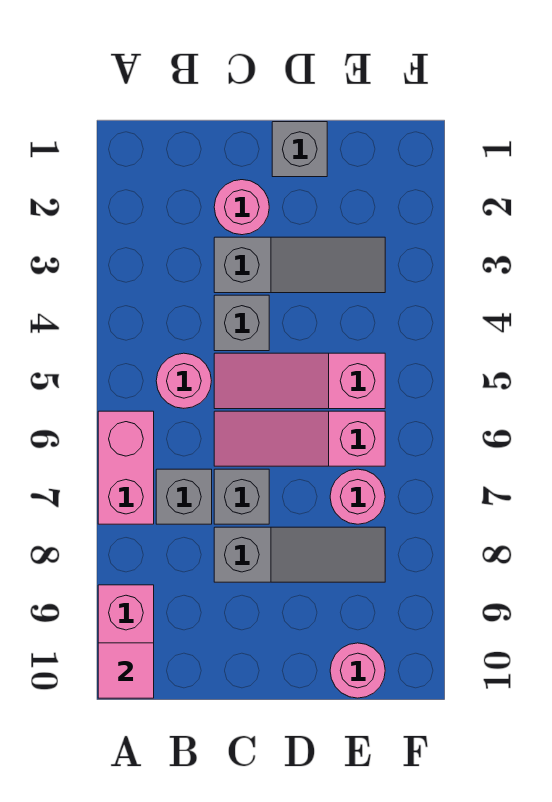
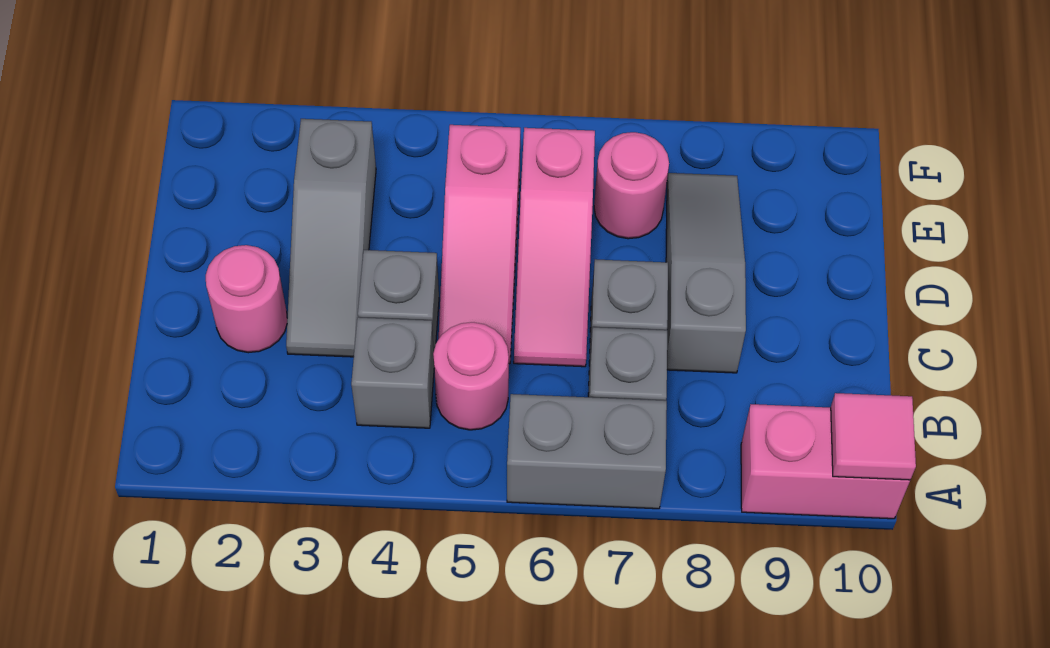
pink brick A6:A7 level 1 -> grey brick A6:A7 level 1
grey slope C3:E3 level 1 top C -> grey slope C3:E3 level 1 top E
grey brick D1 level 1 -> grey brick B4 level 1
pink round brick E10 level 1 -> none

